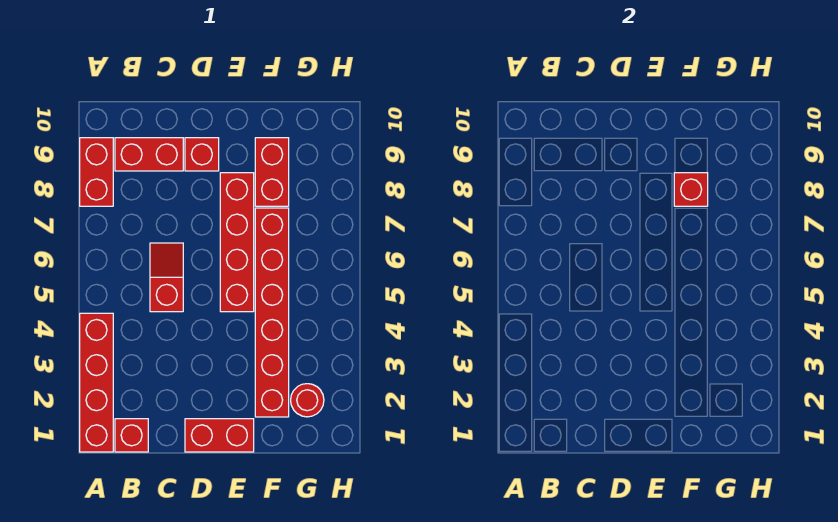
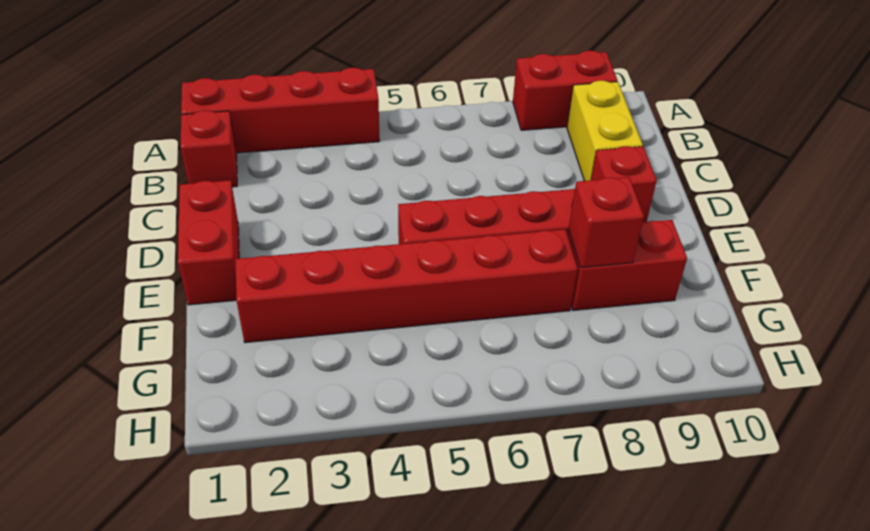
red brick B9:C9 level 1 -> yellow brick B9:C9 level 1
red slope C5:C6 level 1 top 5 -> none
red round brick G2 level 1 -> none

